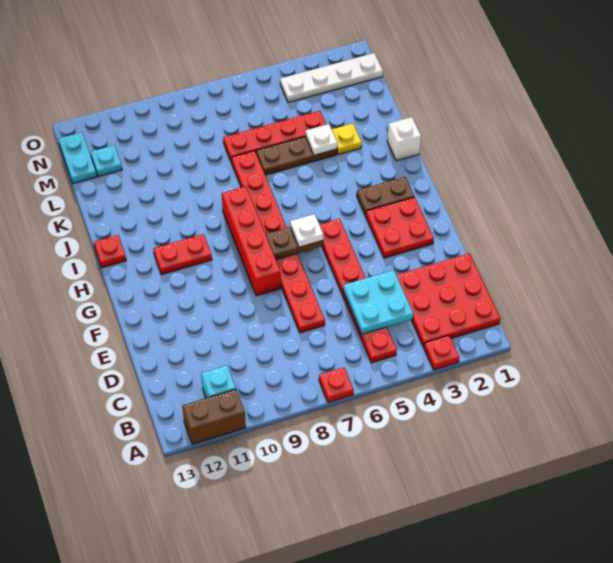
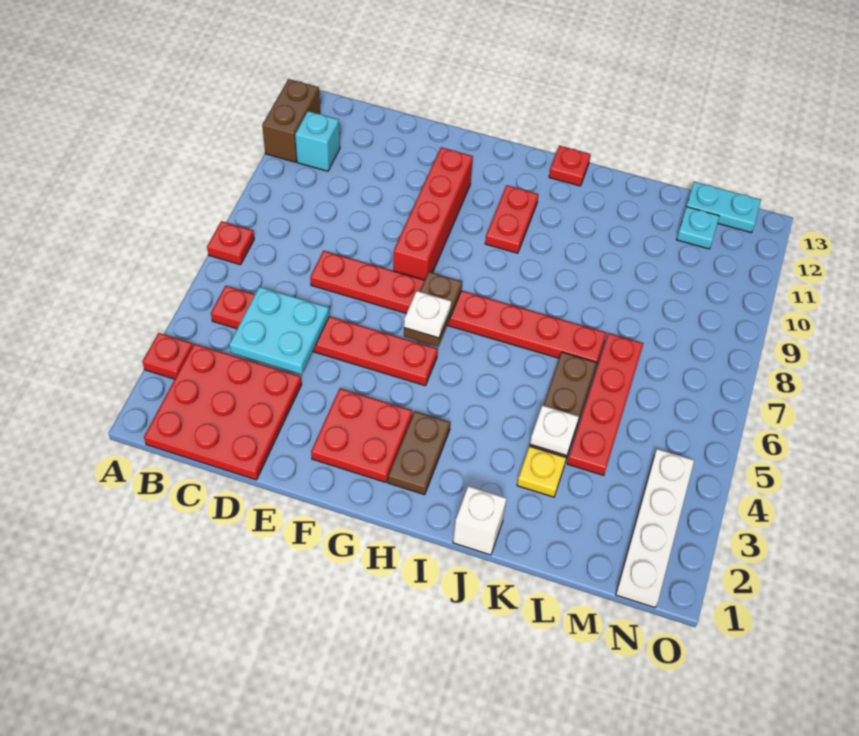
red brick F8:I8 level 1 -> red brick F8:F11 level 1

